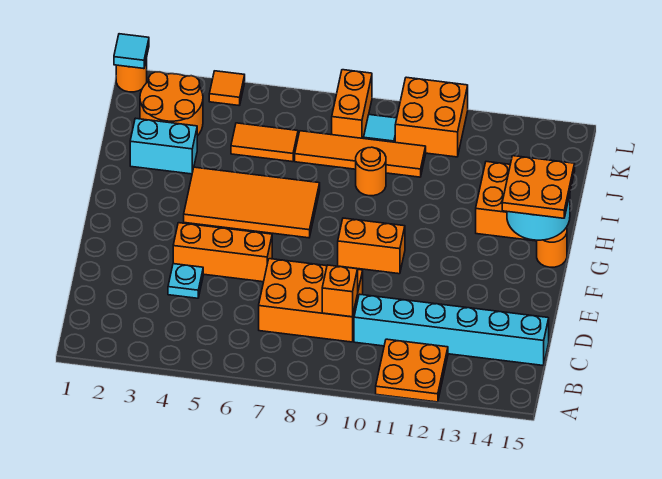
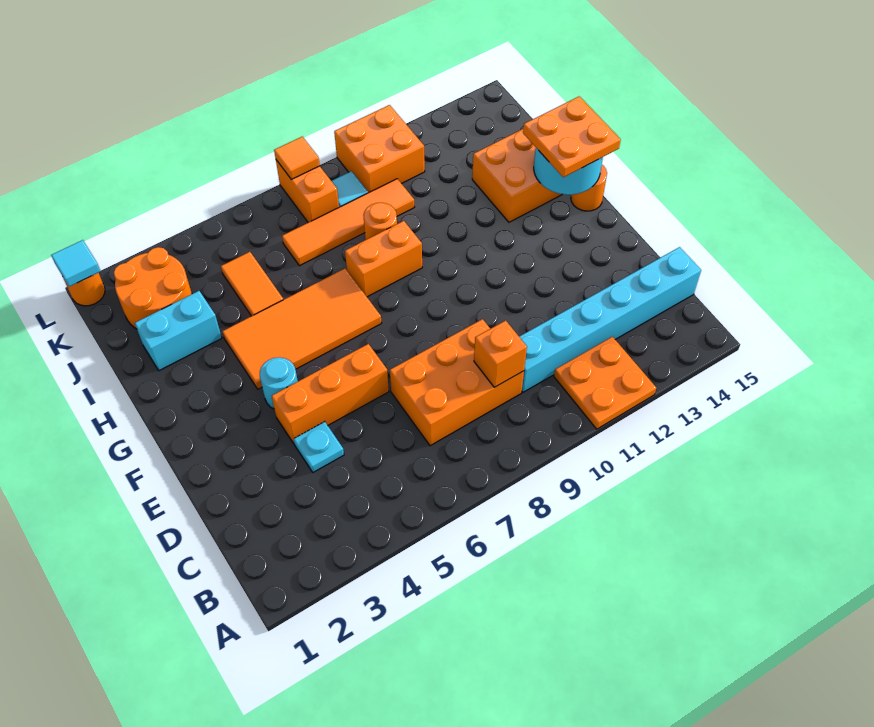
none -> cyan round brick F4 level 1
orange brick F9:F10 level 1 -> orange brick H8:H9 level 1
orange tile J5:J6 level 1 -> orange tile I5:J5 level 1
orange tile L4 level 1 -> orange tile L8 level 2

